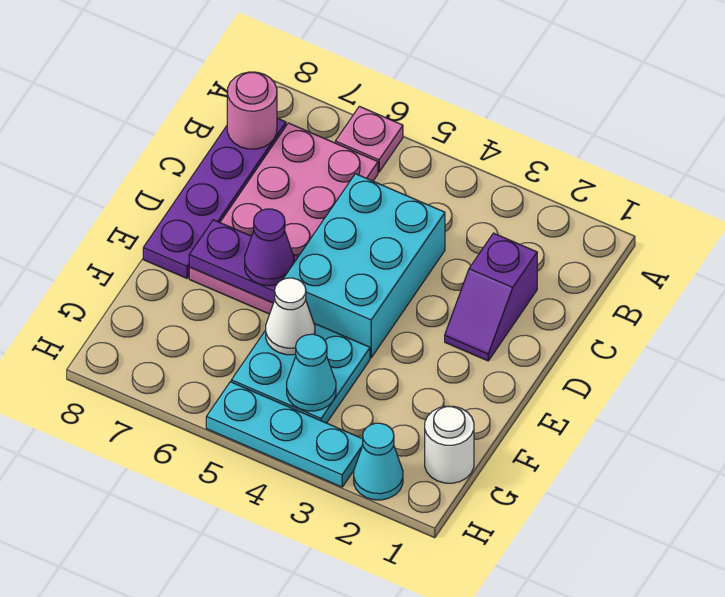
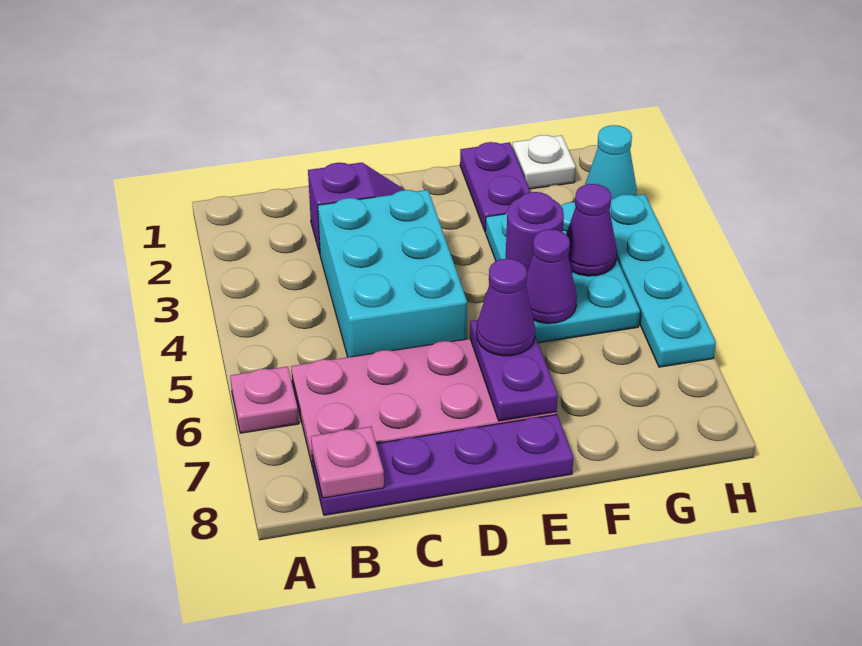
pink round brick B8 level 2 -> pink plate B8 level 2
cyan brick C4:E5 level 1 -> cyan brick C3:D5 level 1
none -> purple plate F1:F2 level 1
cyan plate F4:G5 level 1 -> cyan plate F3:G5 level 1
none -> purple round brick F4 level 2
white cone F5 level 2 -> purple cone F5 level 2
white round brick G1 level 1 -> white plate G1 level 1
cyan cone G4 level 2 -> purple cone G4 level 2
cyan plate H3:H5 level 1 -> cyan plate H3:H6 level 1

